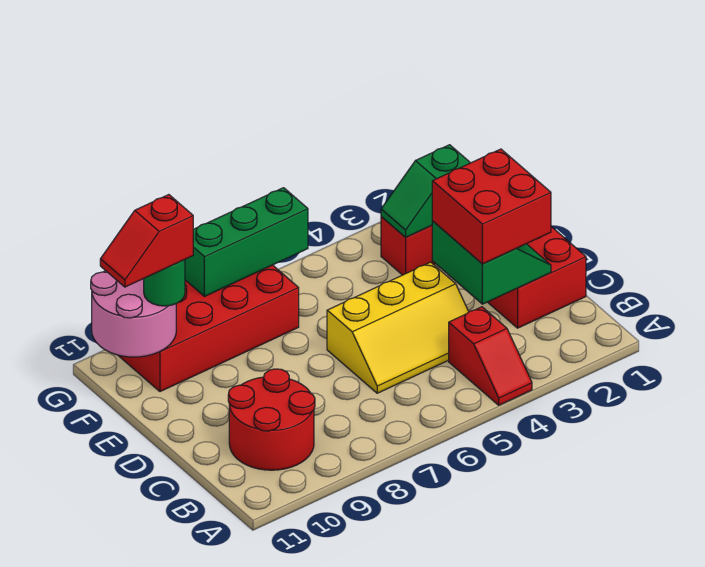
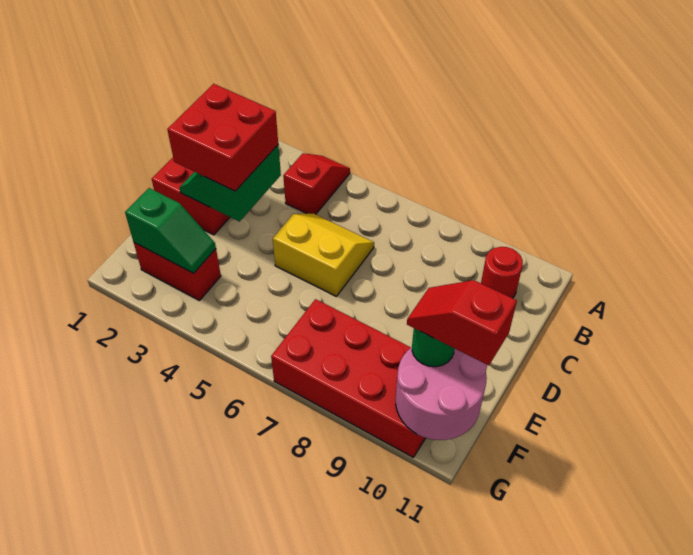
red round brick B9:C10 level 1 -> red round brick B10 level 1
yellow slope C4:D6 level 1 top D -> yellow slope C5:D6 level 1 top D
red slope F10:F11 level 4 top 10 -> red slope F10:F11 level 4 top 11
green brick G6:G8 level 2 -> none

